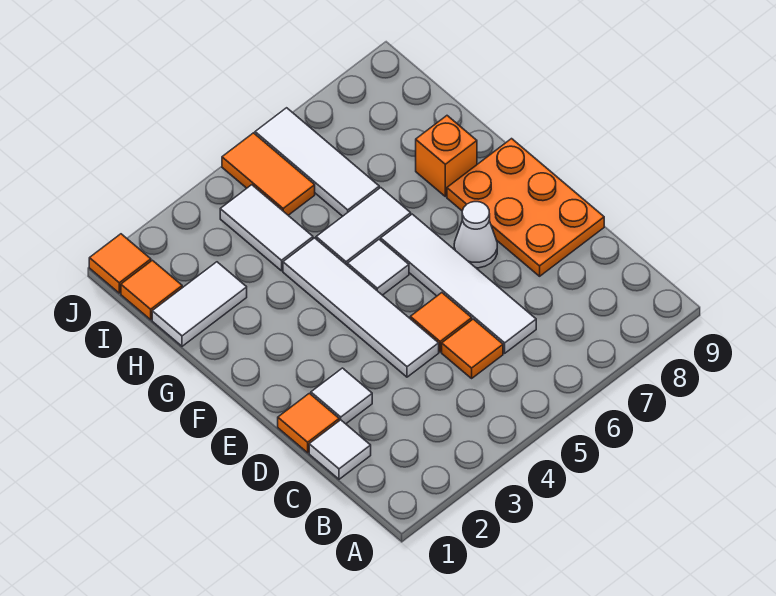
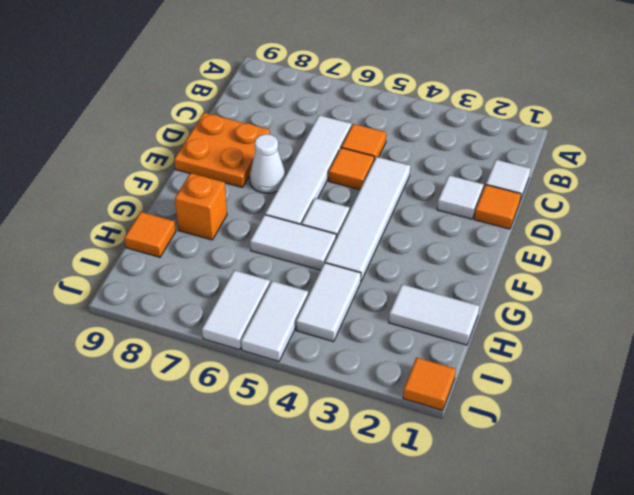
orange plate D8:F9 level 1 -> orange plate D8:E9 level 1
white tile H6:J6 level 1 -> white tile I6:J6 level 1
orange tile I1 level 1 -> orange tile H9 level 1
orange tile I5:J5 level 1 -> white tile I5:J5 level 1

